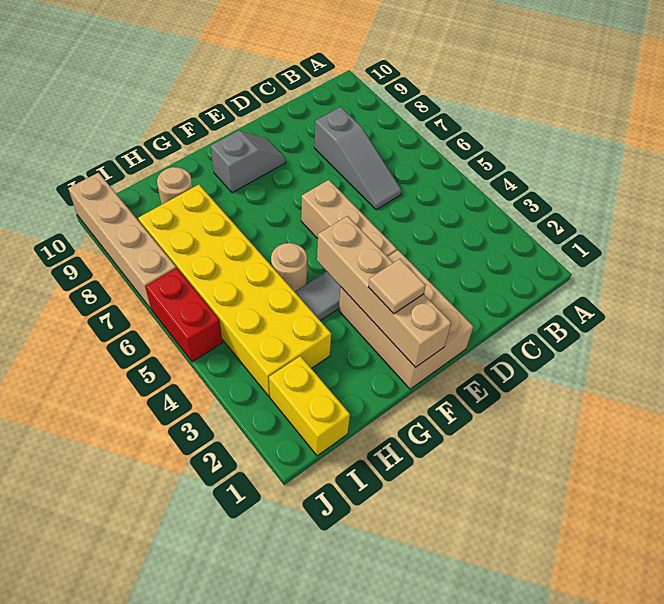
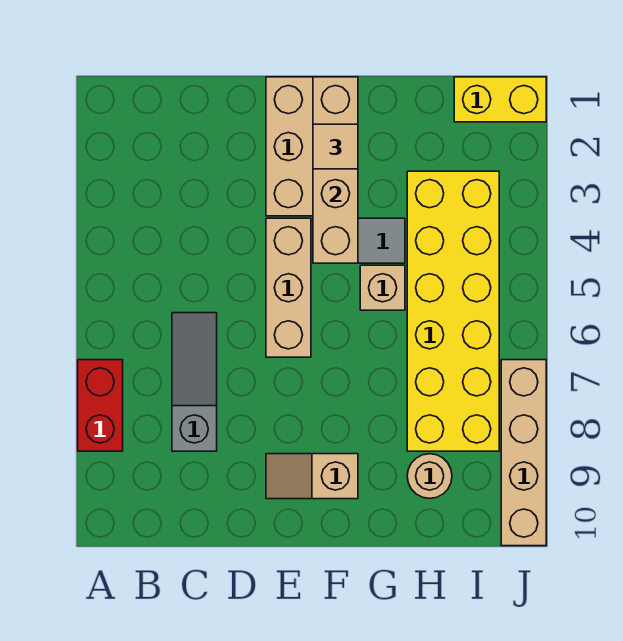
grey slope E9:F9 level 1 top F -> tan slope E9:F9 level 1 top F
tan round brick G5 level 1 -> tan brick G5 level 1
yellow brick I1:I2 level 1 -> yellow brick I1:J1 level 1
red brick J5:J6 level 1 -> red brick A7:A8 level 1

